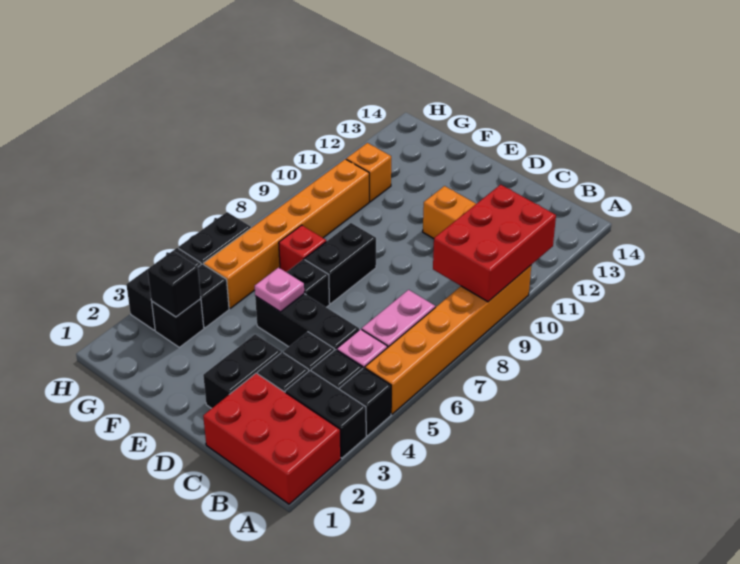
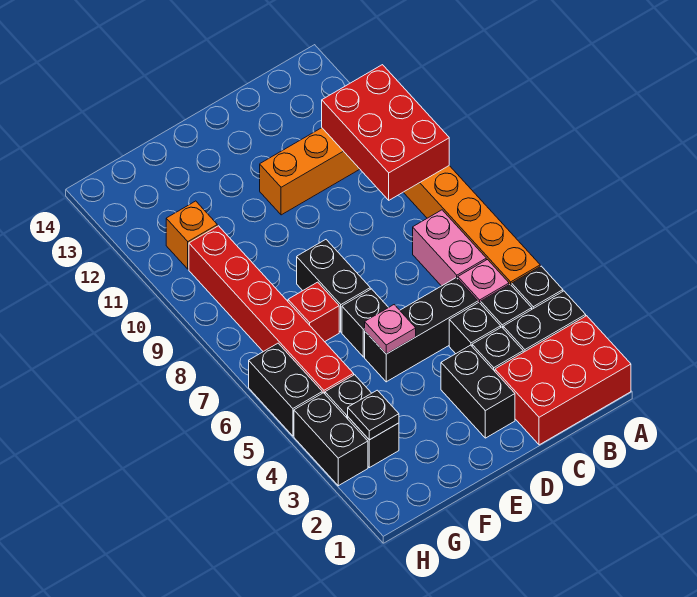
black brick G3 level 2 -> black plate G3 level 2
orange brick G5:G10 level 1 -> red brick G5:G10 level 1

